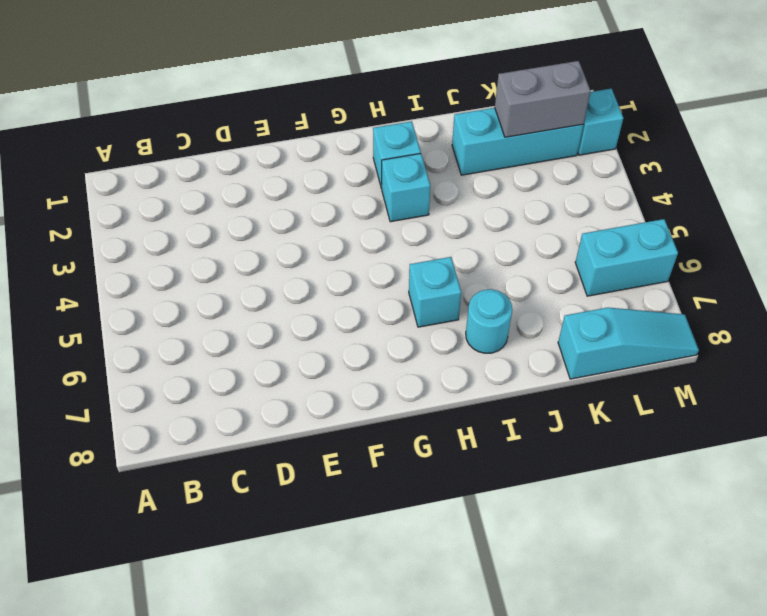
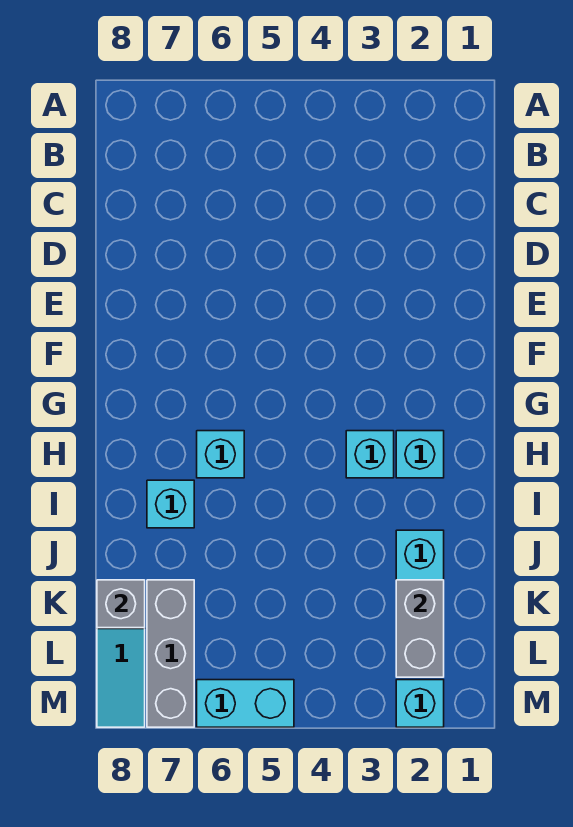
cyan round brick I7 level 1 -> cyan brick I7 level 1
none -> grey brick K7:M7 level 1
none -> grey brick K8 level 2
cyan brick L6:M6 level 1 -> cyan brick M5:M6 level 1

